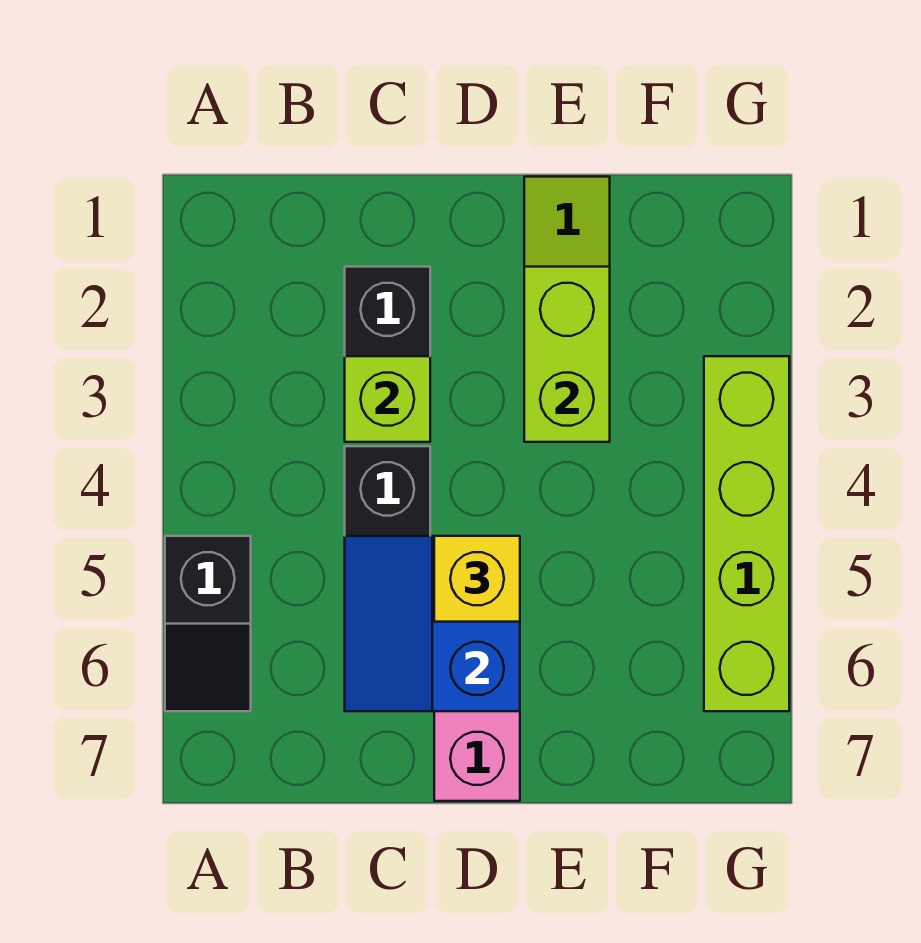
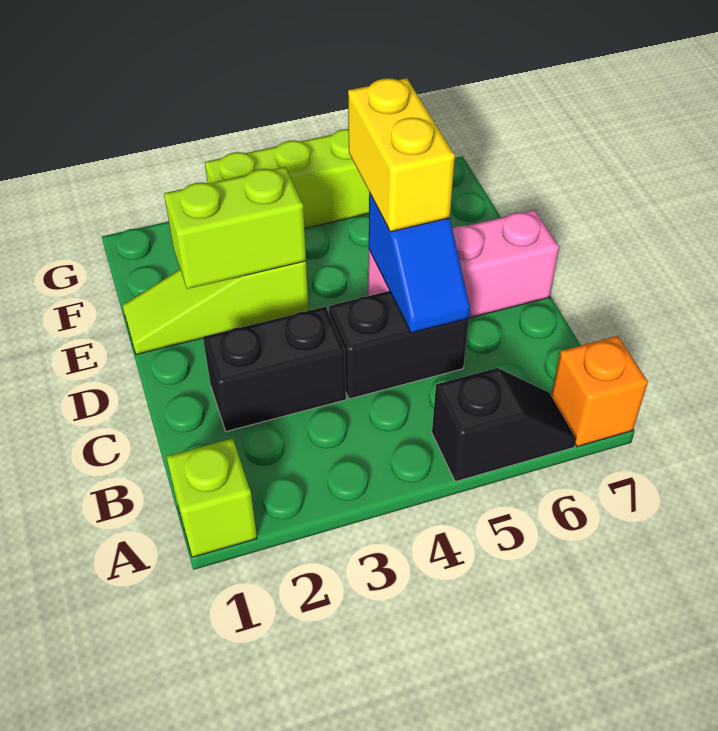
none -> orange brick A7 level 1
lime brick C3 level 2 -> lime brick A1 level 1
blue slope C5:D6 level 2 top D -> blue slope C5:D5 level 2 top D
yellow brick D5 level 3 -> yellow brick D5:E5 level 3

